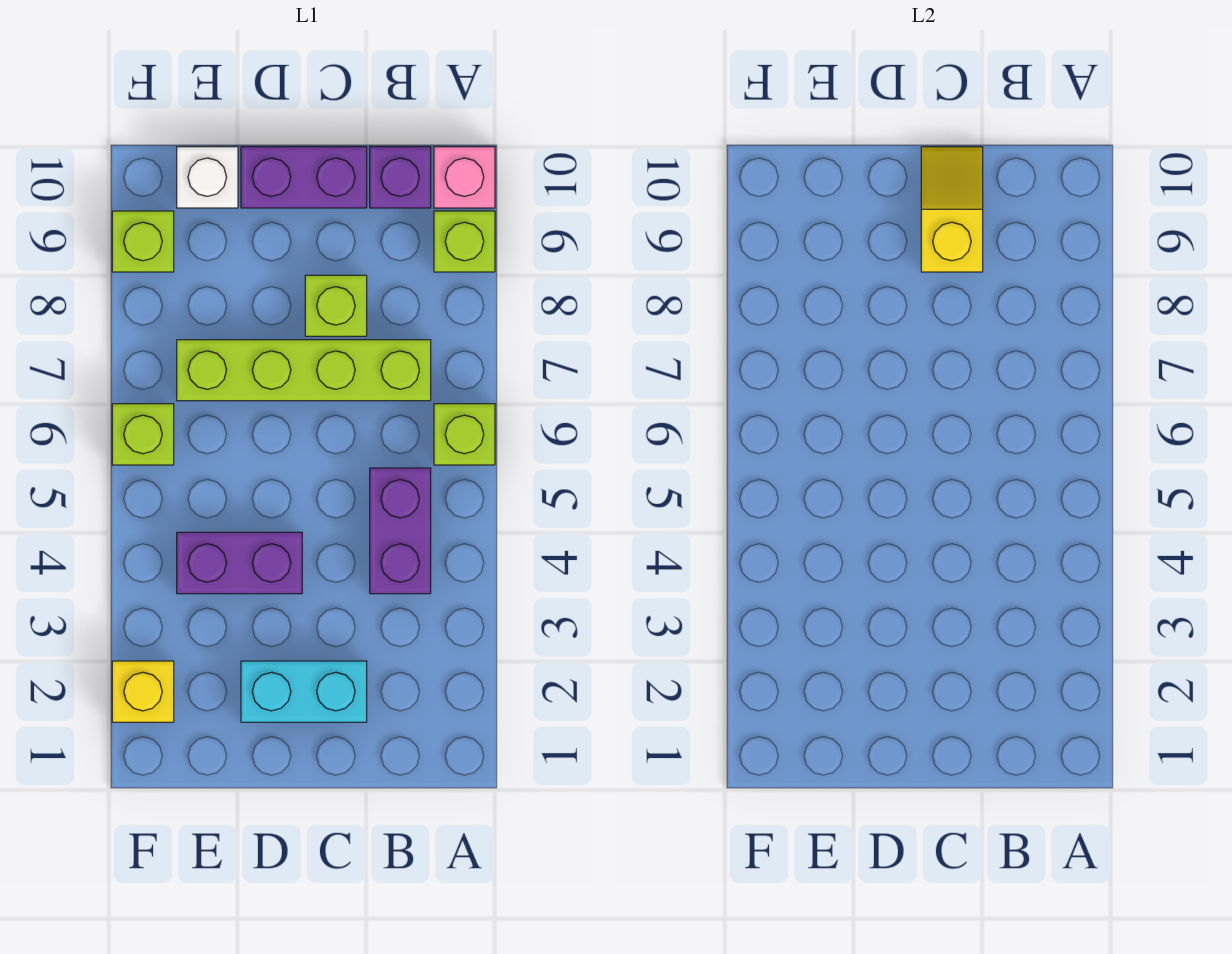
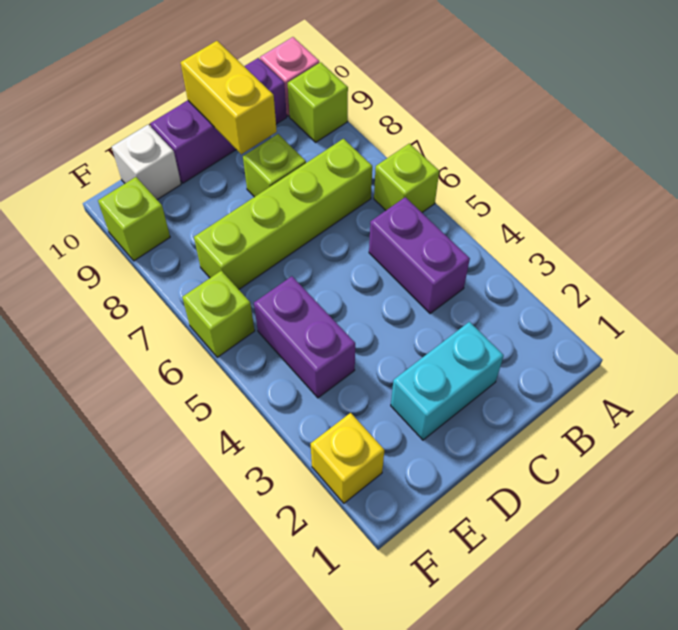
yellow slope C9:C10 level 2 top 9 -> yellow brick C9:C10 level 2
purple brick D4:E4 level 1 -> purple brick E4:E5 level 1

